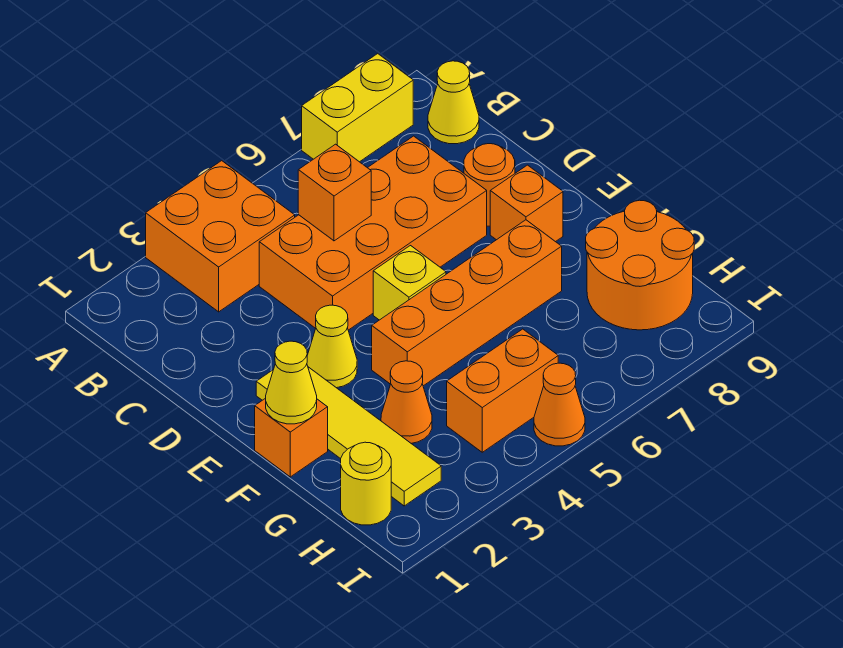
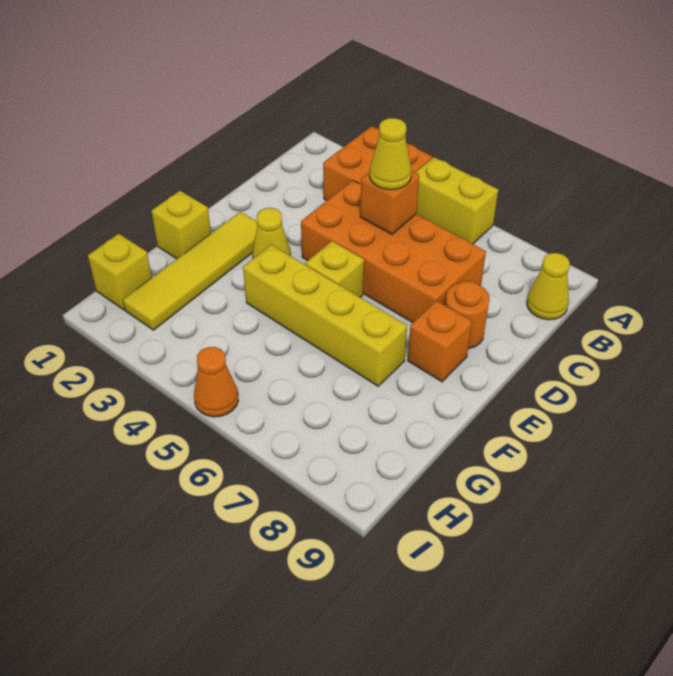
yellow brick A7:A8 level 1 -> yellow brick A5:A6 level 1
orange brick F1 level 1 -> yellow brick F1 level 1
yellow cone F1 level 2 -> yellow cone C5 level 3
orange brick F4:F7 level 1 -> yellow brick F4:F7 level 1
orange cone G3 level 1 -> none
orange round brick G8:H9 level 1 -> none
yellow round brick H1 level 1 -> yellow brick H1 level 1
orange brick H4:H5 level 1 -> none

